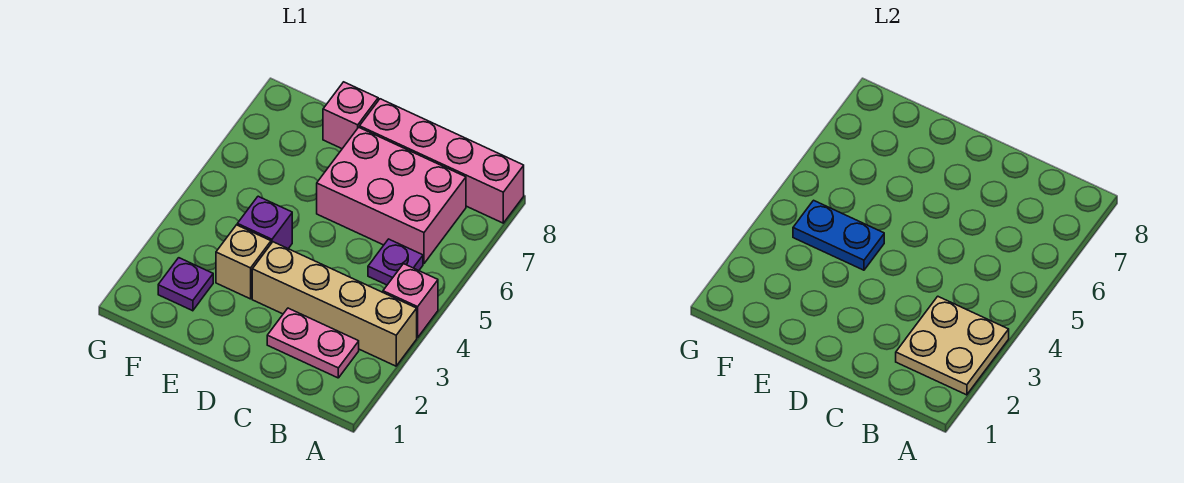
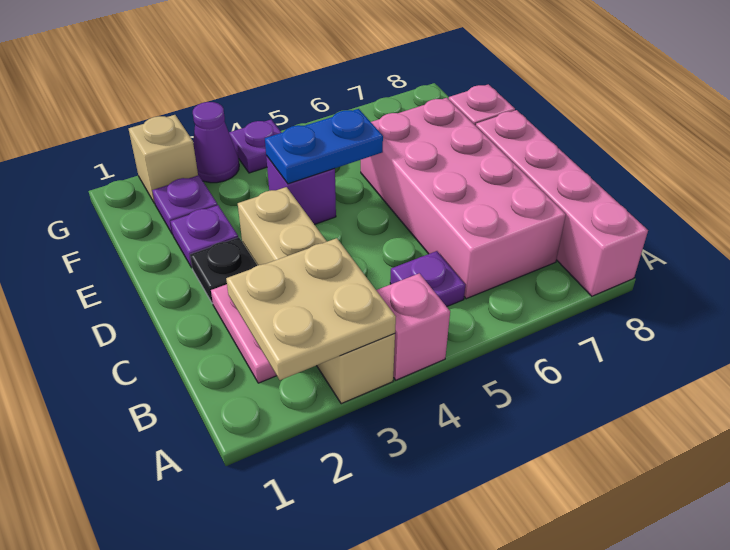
pink brick B6:D7 level 1 -> pink brick B6:E7 level 1
none -> black plate D2 level 1
none -> purple plate E2 level 1
tan brick E3 level 1 -> tan brick G2 level 1
blue plate E4:F4 level 2 -> blue plate E4:E5 level 2
none -> purple cone G3 level 1
none -> purple plate G4 level 1

